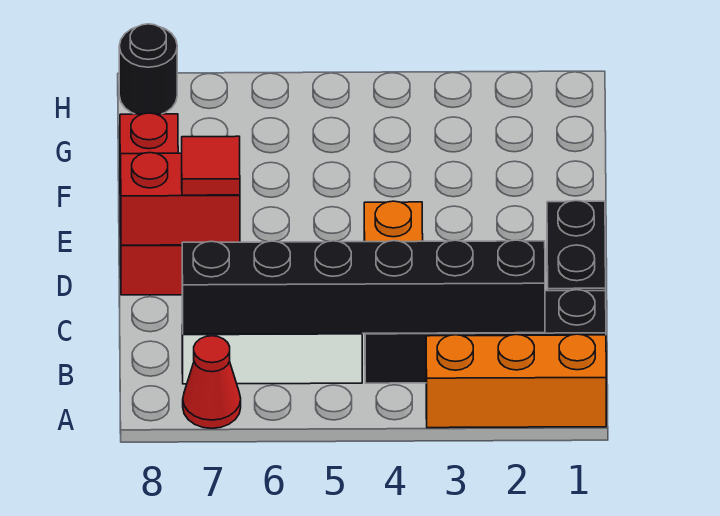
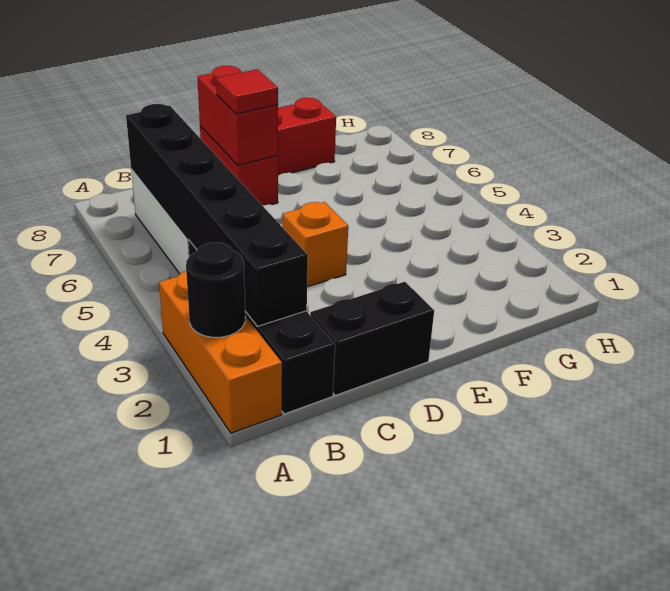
red cone A7 level 1 -> none
black round brick H8 level 1 -> black round brick A2 level 2

